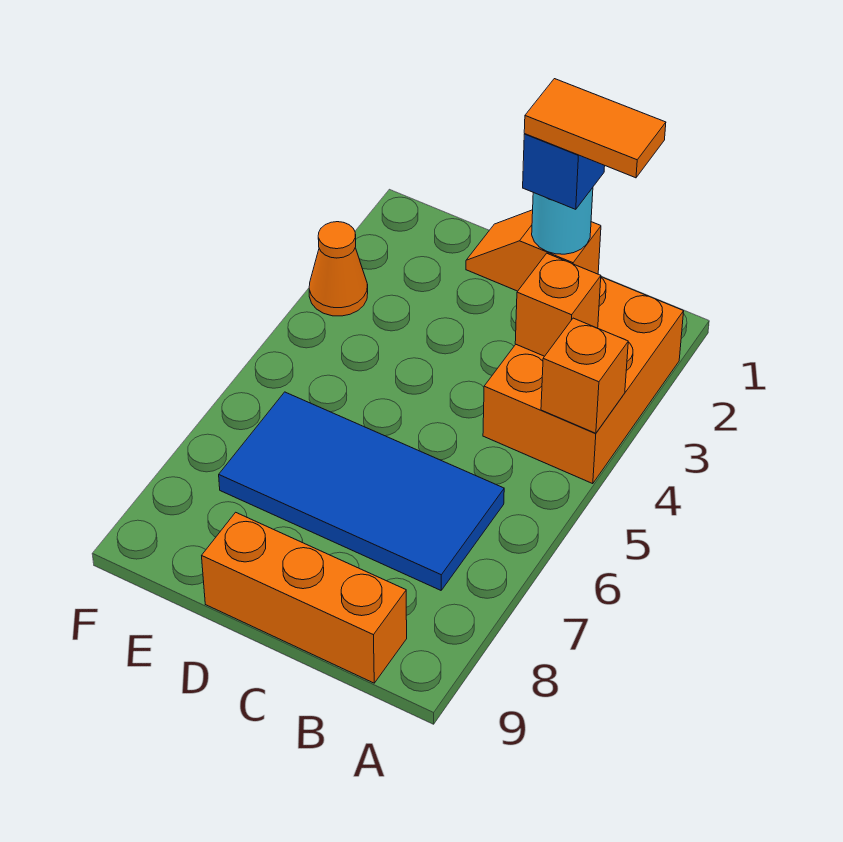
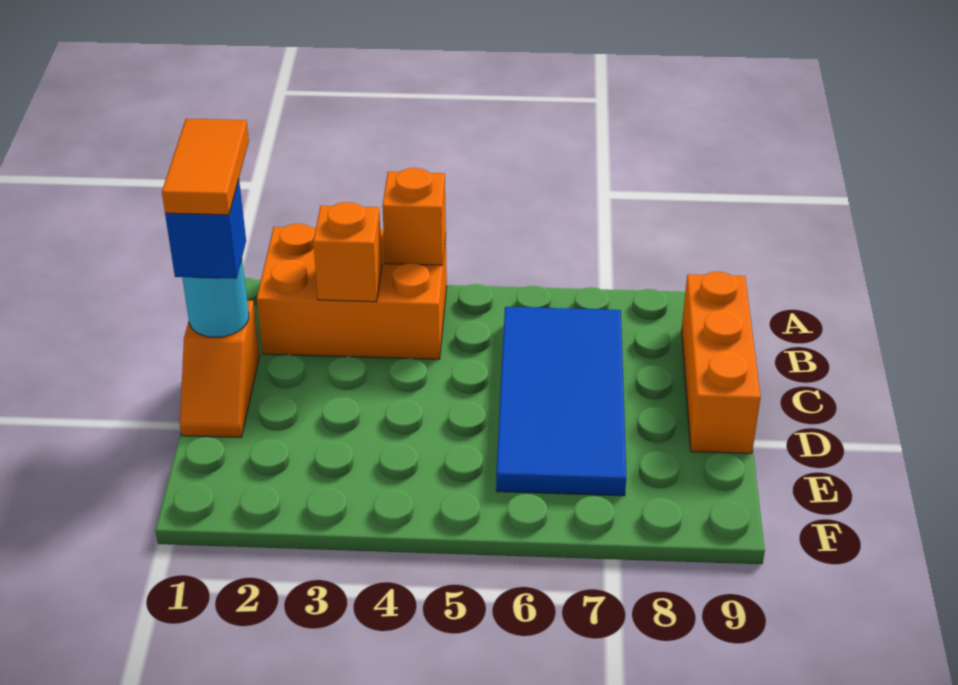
orange cone F3 level 1 -> none

